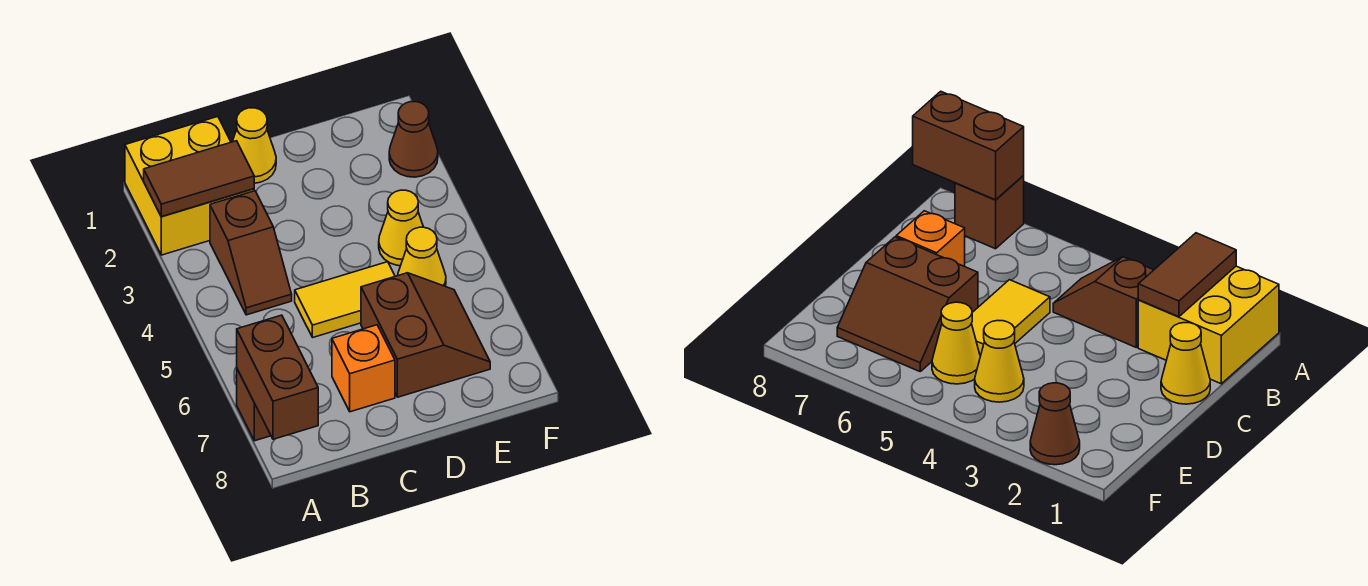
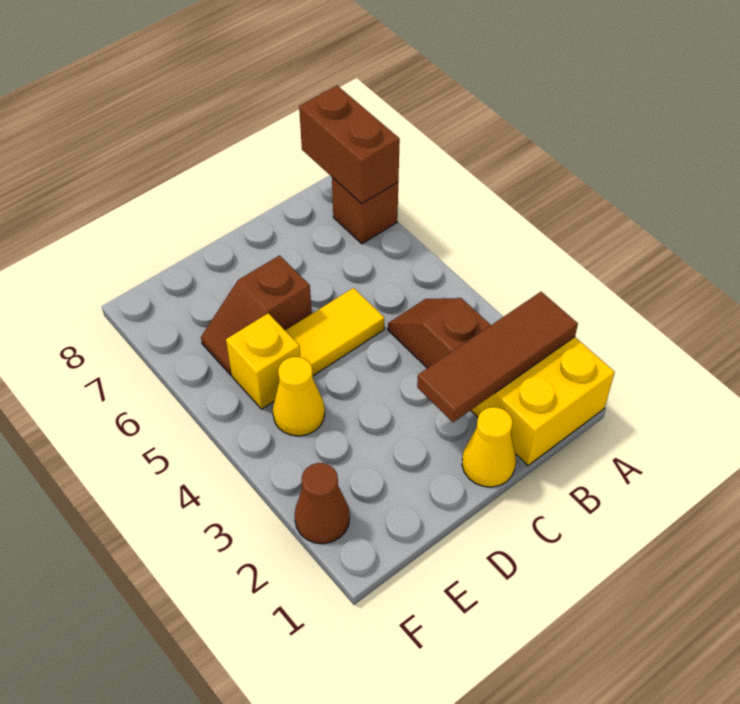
brown tile A2:B2 level 2 -> brown tile A2:C2 level 2
orange brick C7 level 1 -> none
brown slope D6:E7 level 1 top D -> brown slope D6:E6 level 1 top D
yellow cone E5 level 1 -> yellow brick E5 level 1

